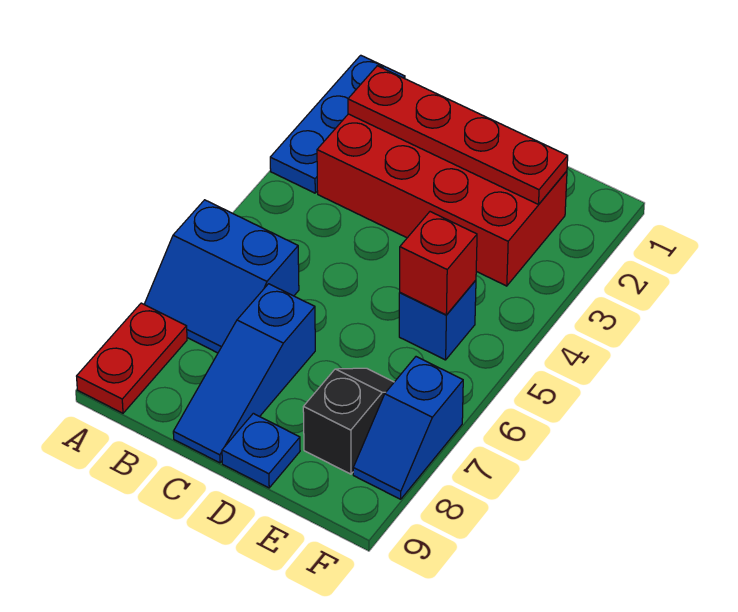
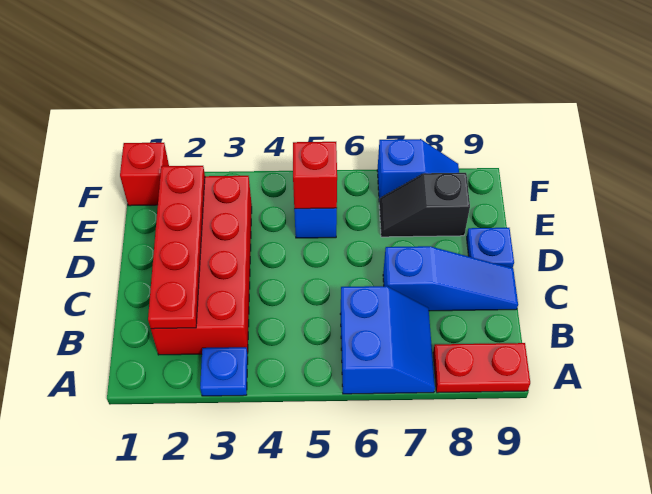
blue plate A1:A3 level 1 -> blue plate A3 level 1
none -> red brick F1 level 1

